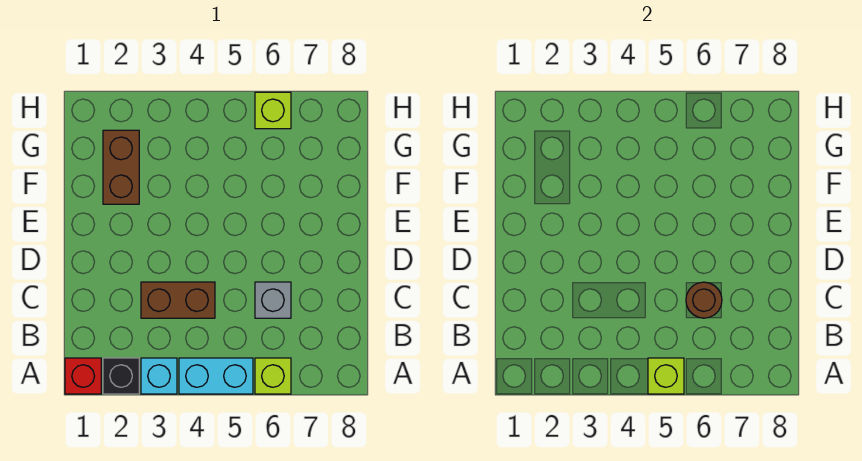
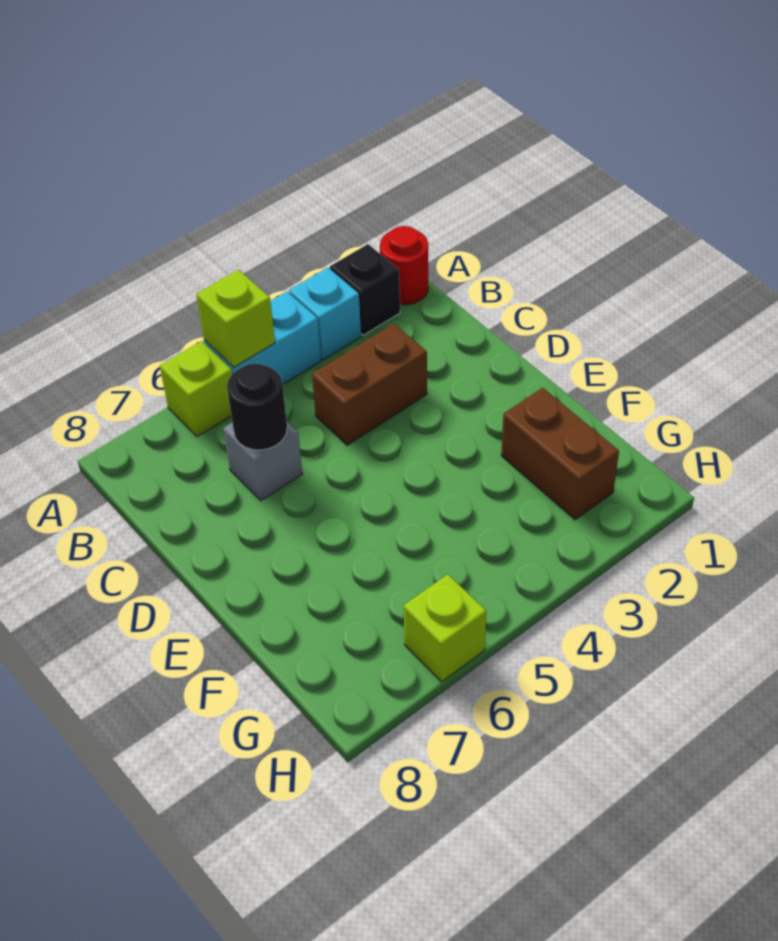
red brick A1 level 1 -> red round brick A1 level 1
brown round brick C6 level 2 -> black round brick C6 level 2

